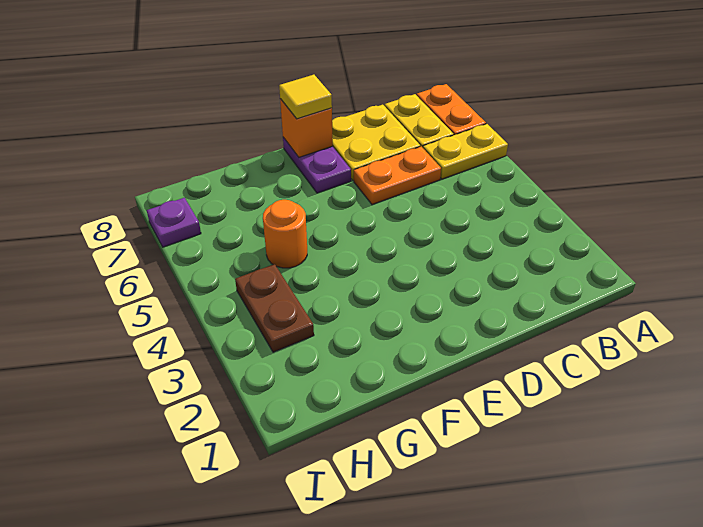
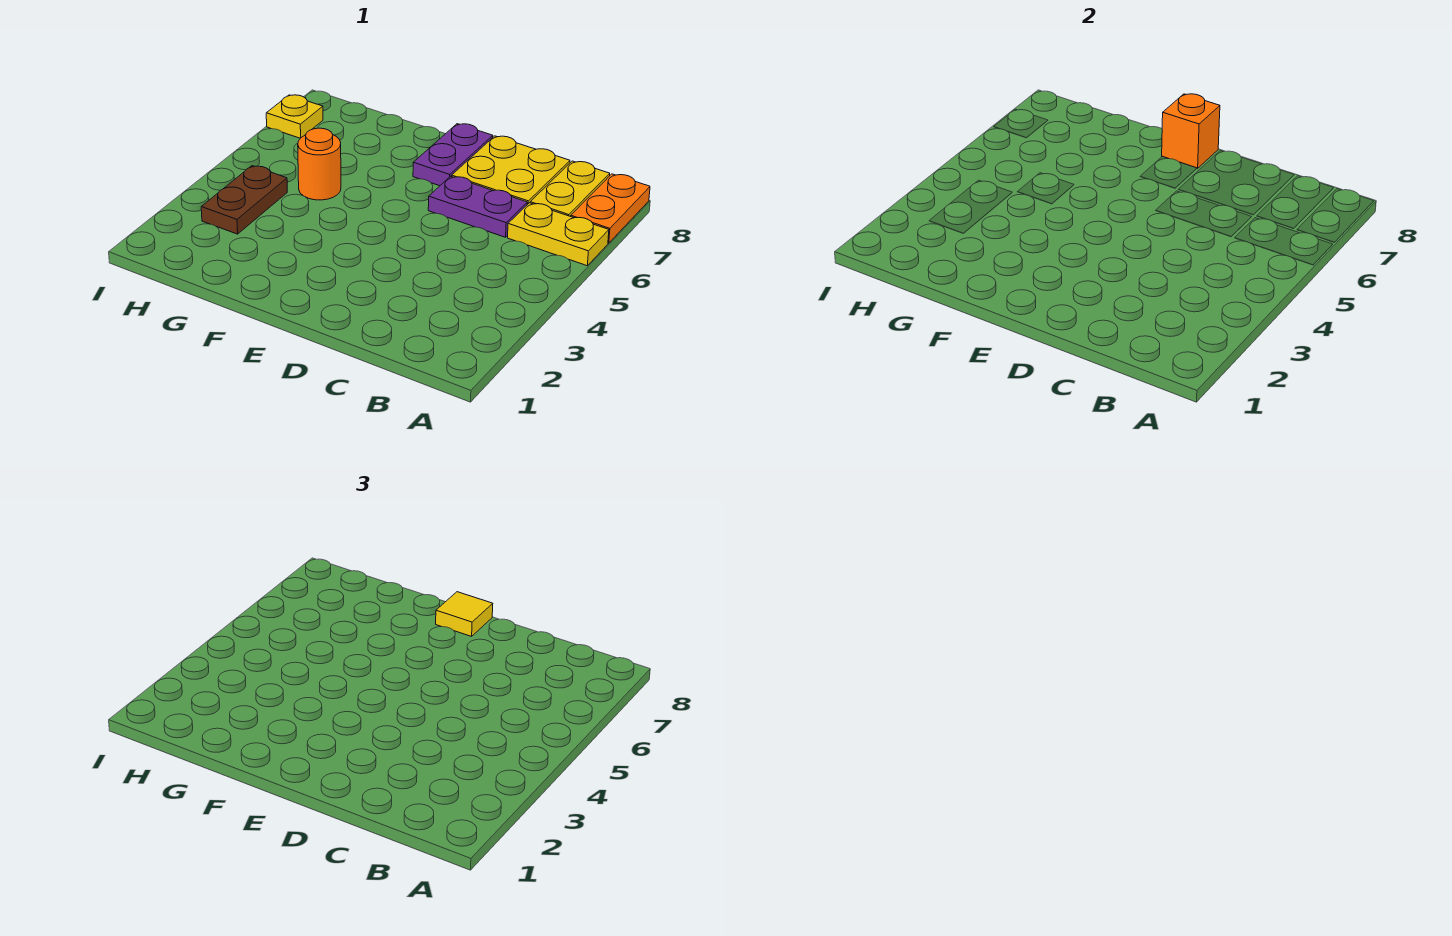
orange plate C6:D6 level 1 -> purple plate C6:D6 level 1
purple plate I7 level 1 -> yellow plate I7 level 1

